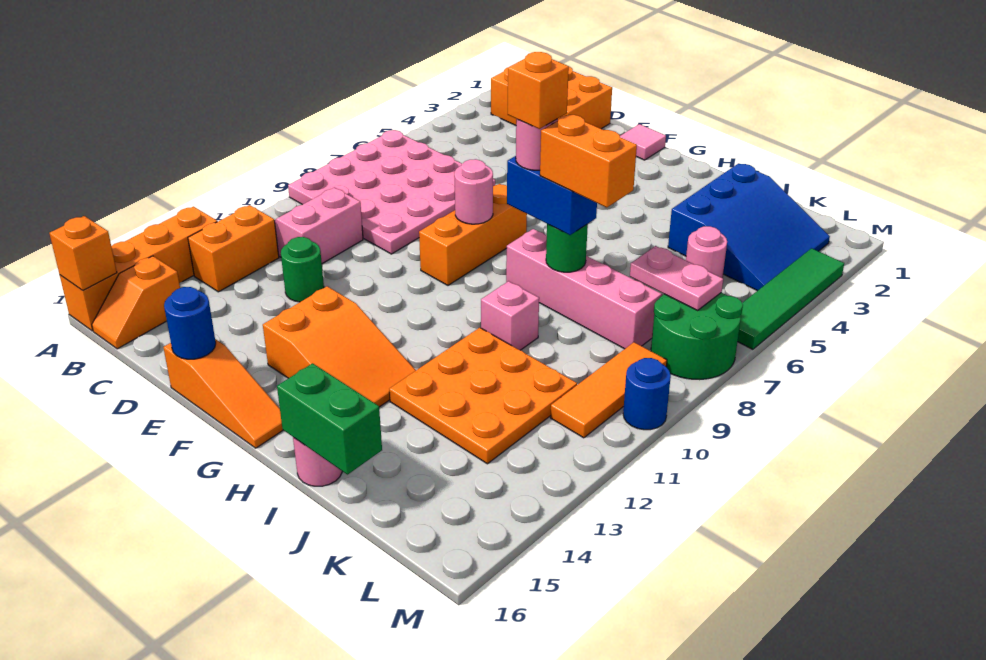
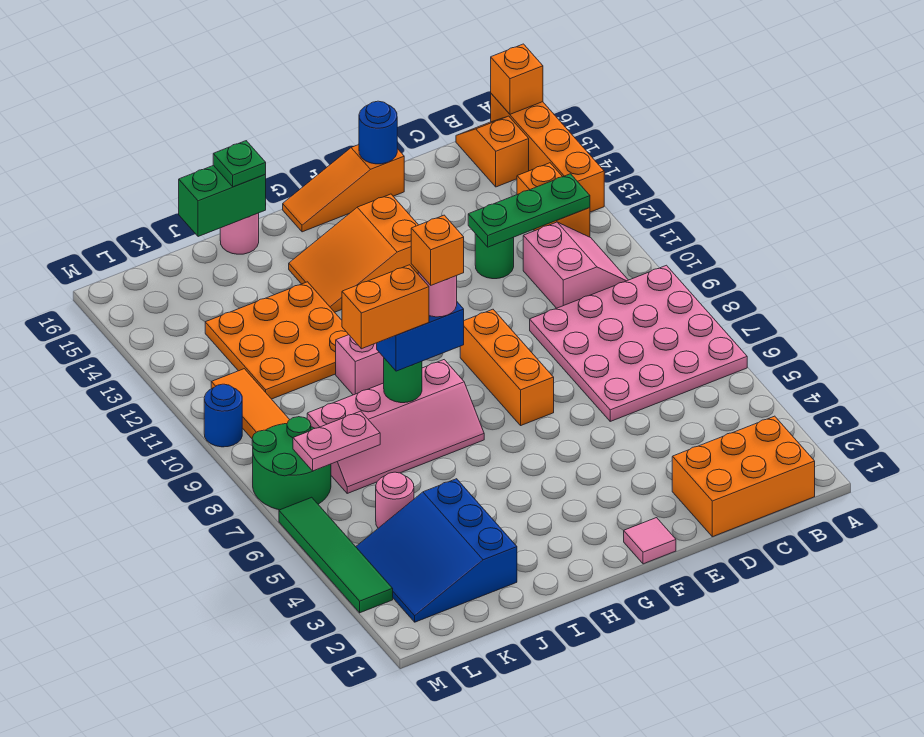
none -> green plate B12:D12 level 2
pink round brick F8 level 2 -> none
none -> green plate I16 level 3

